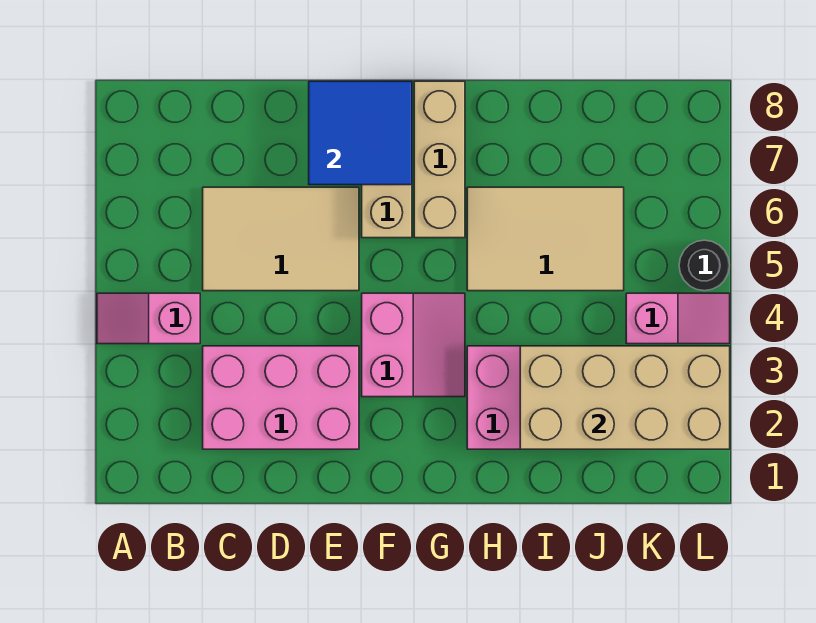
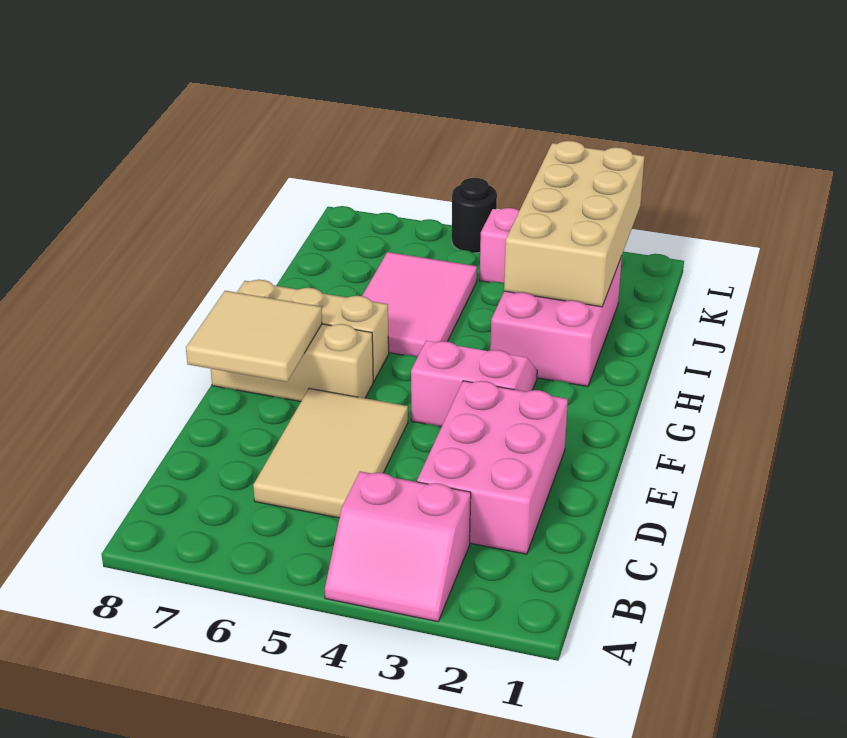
pink slope A4:B4 level 1 top B -> pink slope A3:B4 level 1 top B
blue tile E7:F8 level 2 -> tan tile E7:F8 level 2
tan tile H5:J6 level 1 -> pink tile H5:J6 level 1

